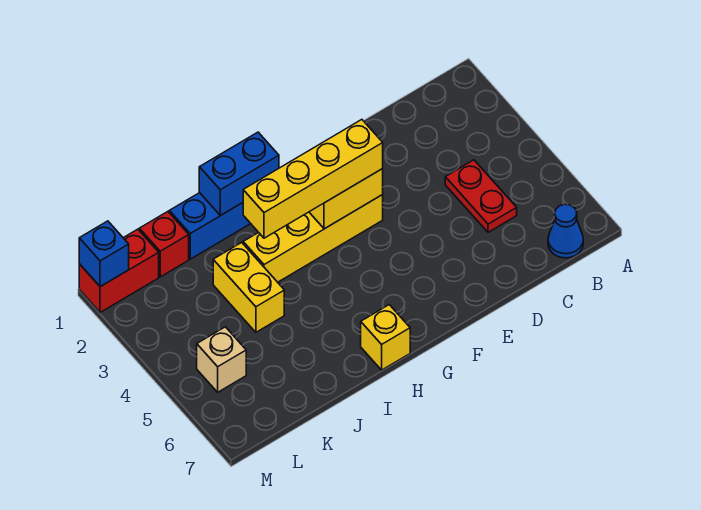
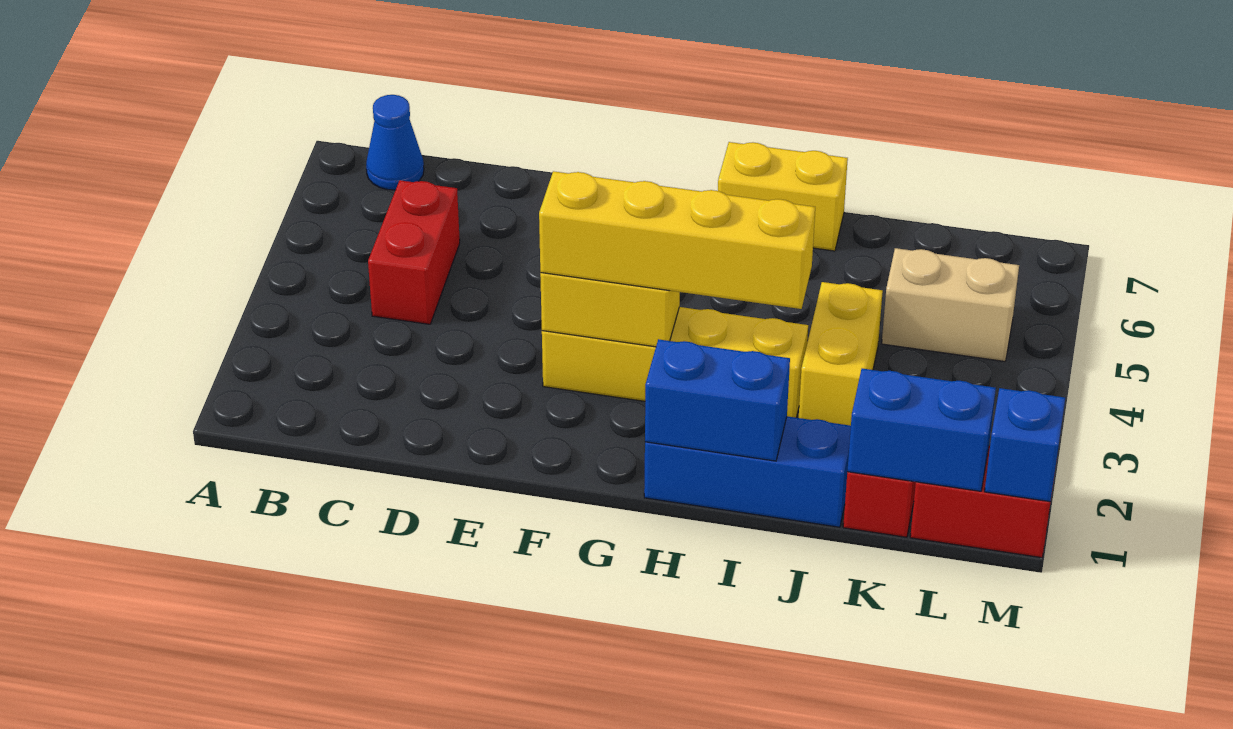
red plate C4:C5 level 1 -> red brick C4:C5 level 1
yellow brick H7 level 1 -> yellow brick H7:I7 level 1
none -> blue brick K1:L1 level 2
tan brick L5 level 1 -> tan brick K5:L5 level 1

